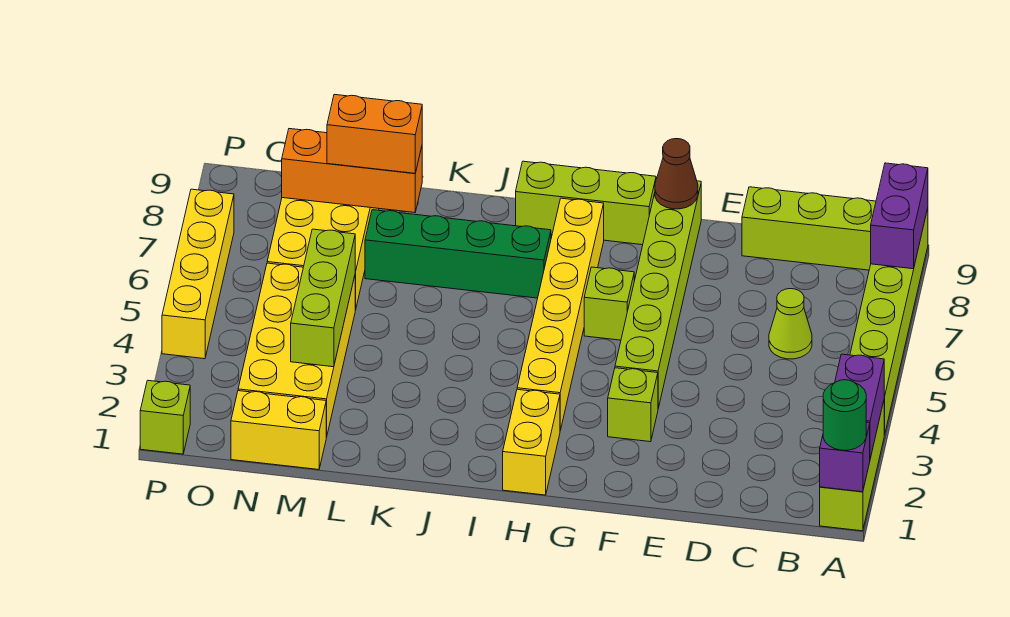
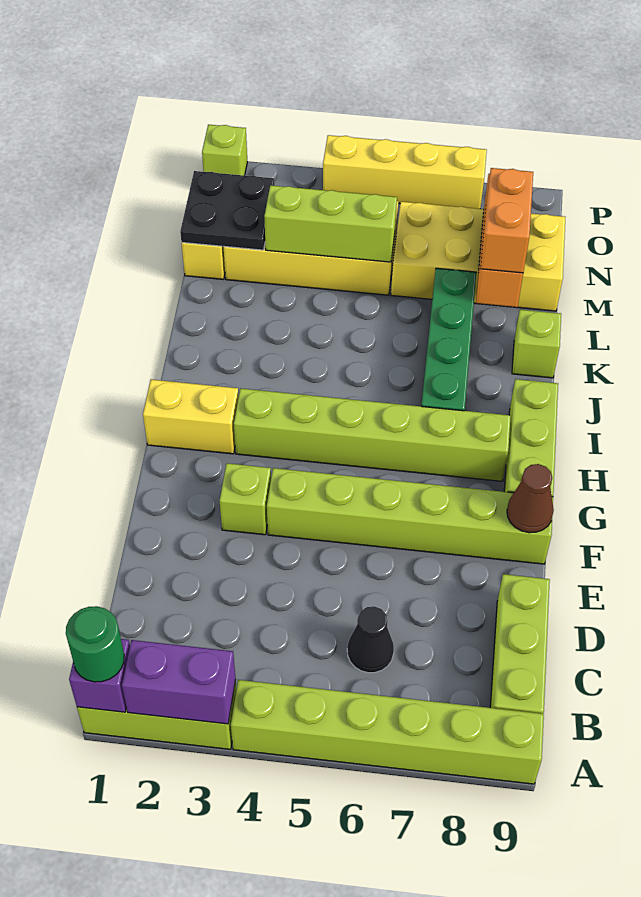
purple brick A8:A9 level 2 -> none
lime cone C6 level 1 -> black cone C6 level 1
lime brick G6 level 1 -> lime brick K9 level 1
yellow brick H3:H8 level 1 -> lime brick H3:H8 level 1
none -> black plate M1:N2 level 2

